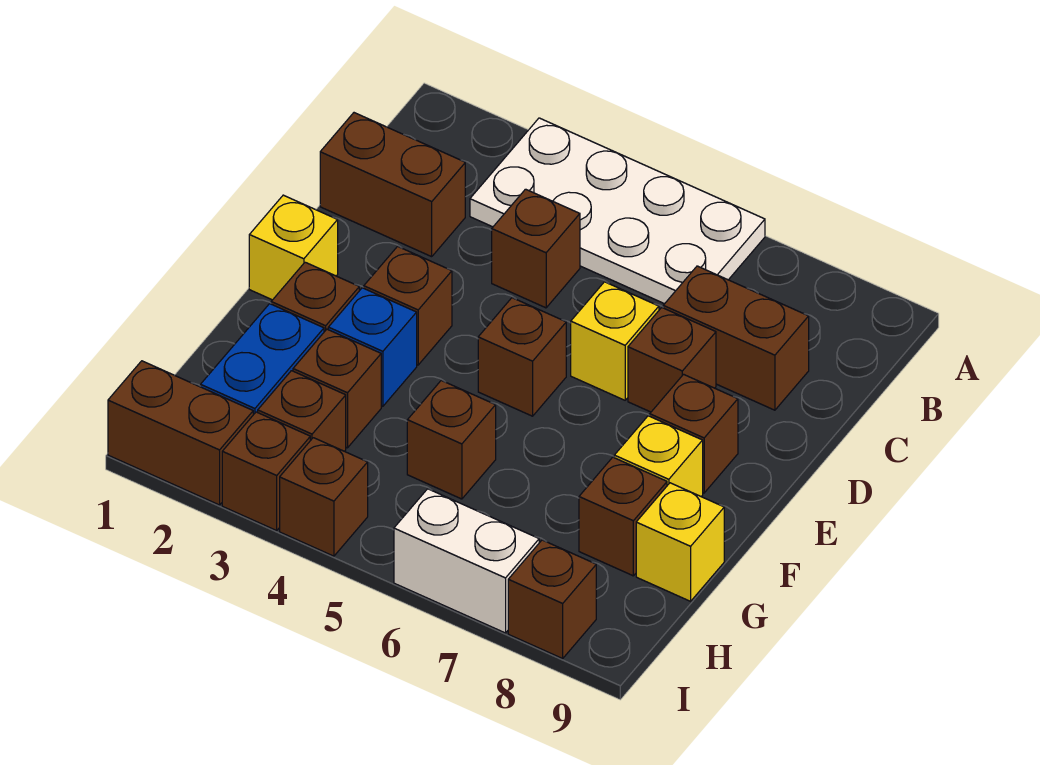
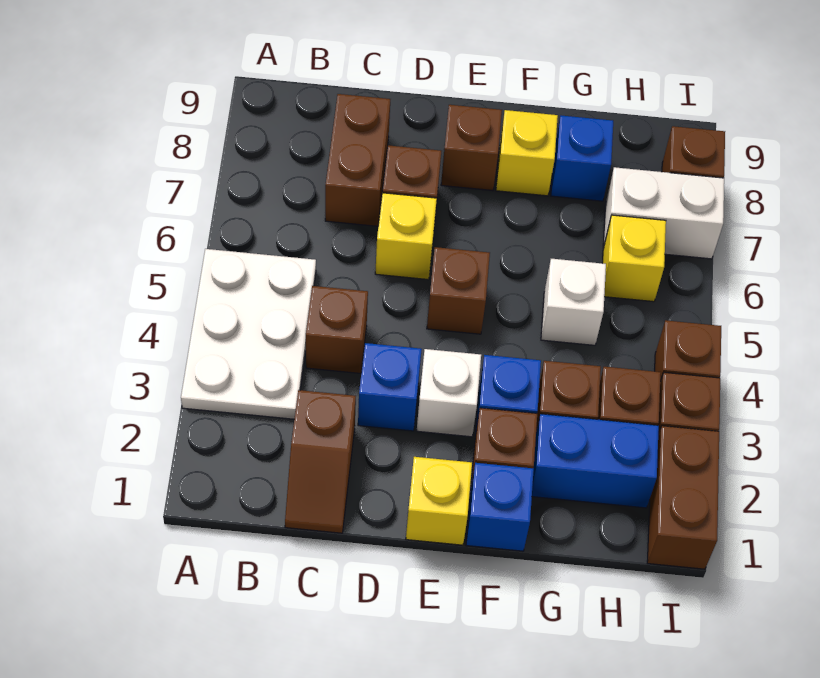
white plate A3:B6 level 1 -> white plate A3:B5 level 1
brown brick C1:C2 level 1 -> brown slope C1:C2 level 1 top 2
none -> blue brick D3 level 1
brown brick E3 level 1 -> white brick E3 level 1
none -> blue brick F1 level 1
brown brick G5 level 1 -> white brick G5 level 1
brown brick G8 level 1 -> blue brick G8 level 1
yellow brick G9 level 1 -> yellow brick H6 level 1
white brick I6:I7 level 1 -> white brick H7:I7 level 1

